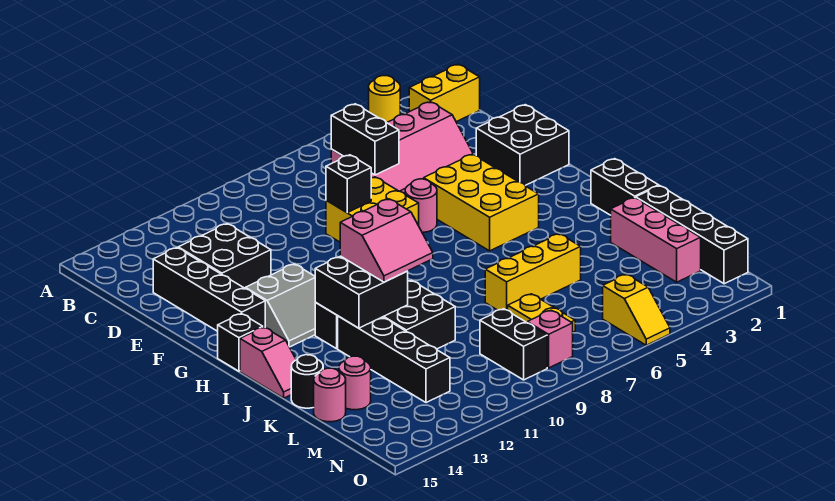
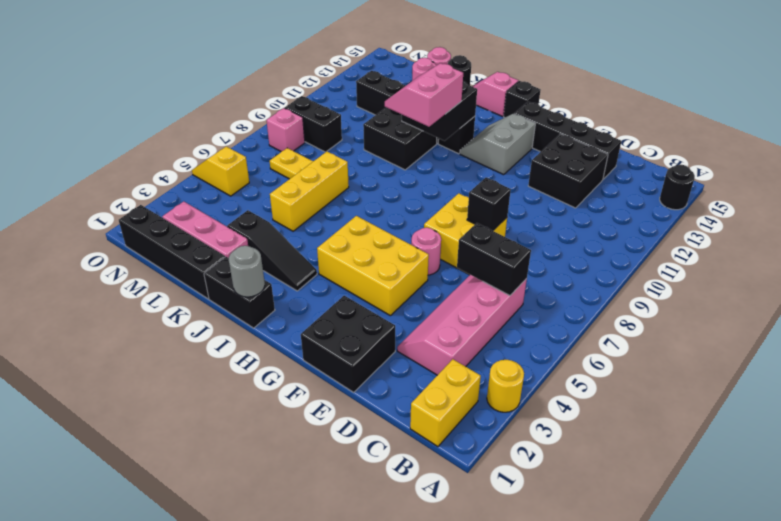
none -> black round brick A14 level 1
none -> grey round brick I1 level 2
none -> black slope I3:K3 level 1 top K

